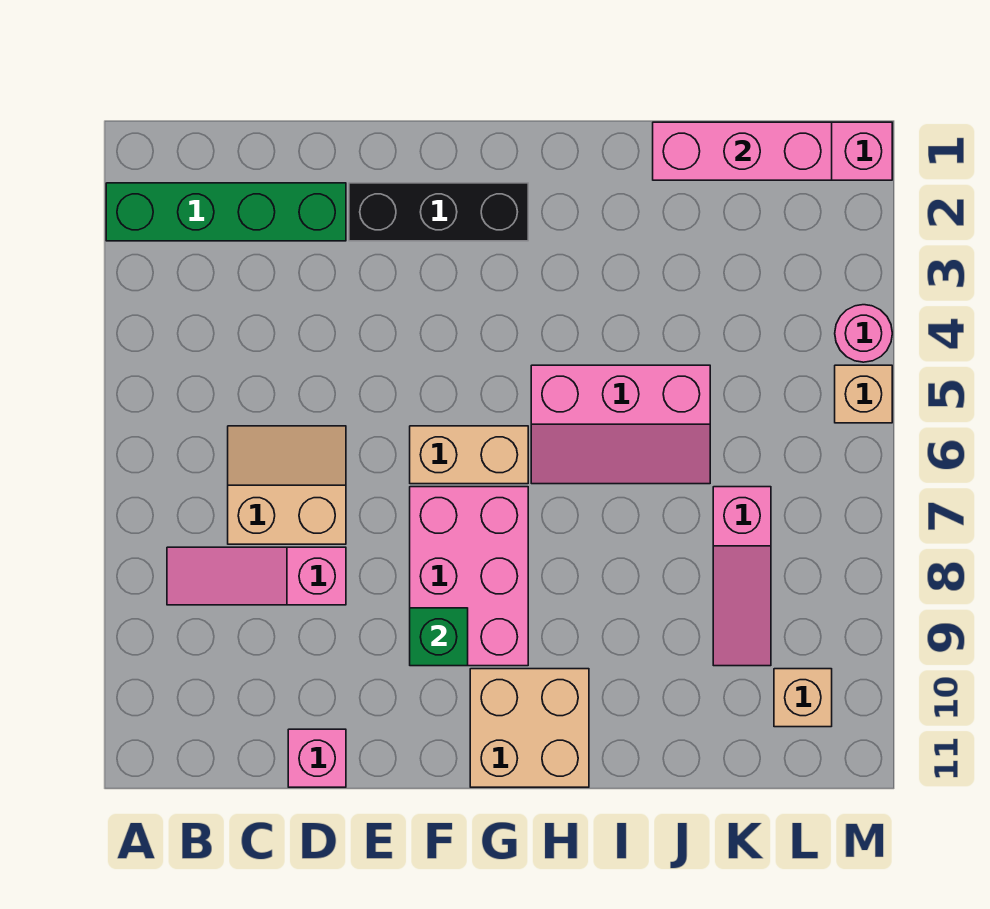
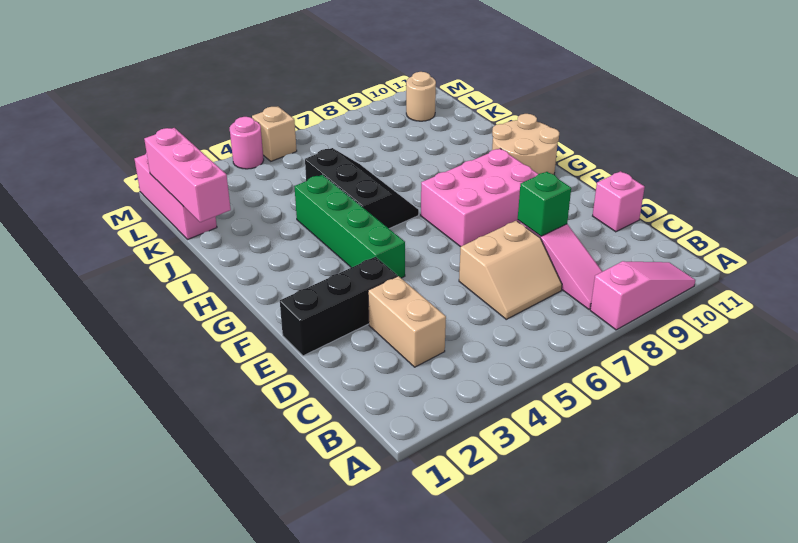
green brick A2:D2 level 1 -> green brick F4:I4 level 1
tan slope C6:D7 level 1 top 7 -> tan slope C6:D7 level 1 top D
black brick E2:G2 level 1 -> black brick E1:E3 level 1
tan brick F6:G6 level 1 -> tan brick C3:D3 level 1
green brick F9 level 2 -> green brick D8 level 2
tan brick G10:H11 level 1 -> tan round brick G10:H11 level 1
pink slope H5:J6 level 1 top 5 -> black slope H5:J6 level 1 top 5
pink slope K7:K9 level 1 top 7 -> pink slope A8:A10 level 1 top 8
tan brick L10 level 1 -> tan round brick L10 level 1

